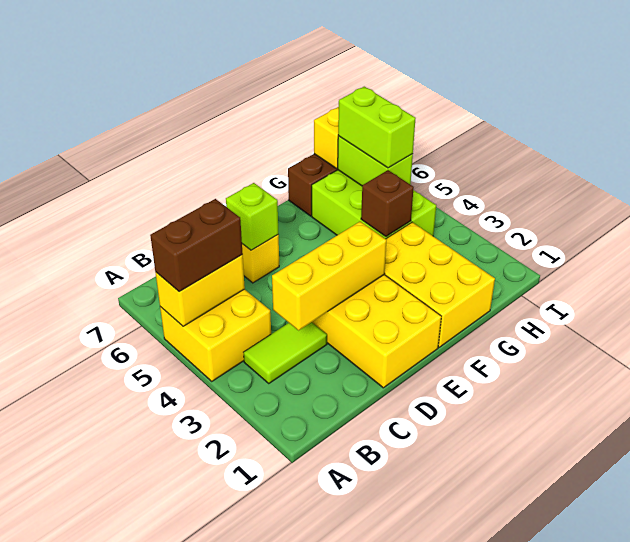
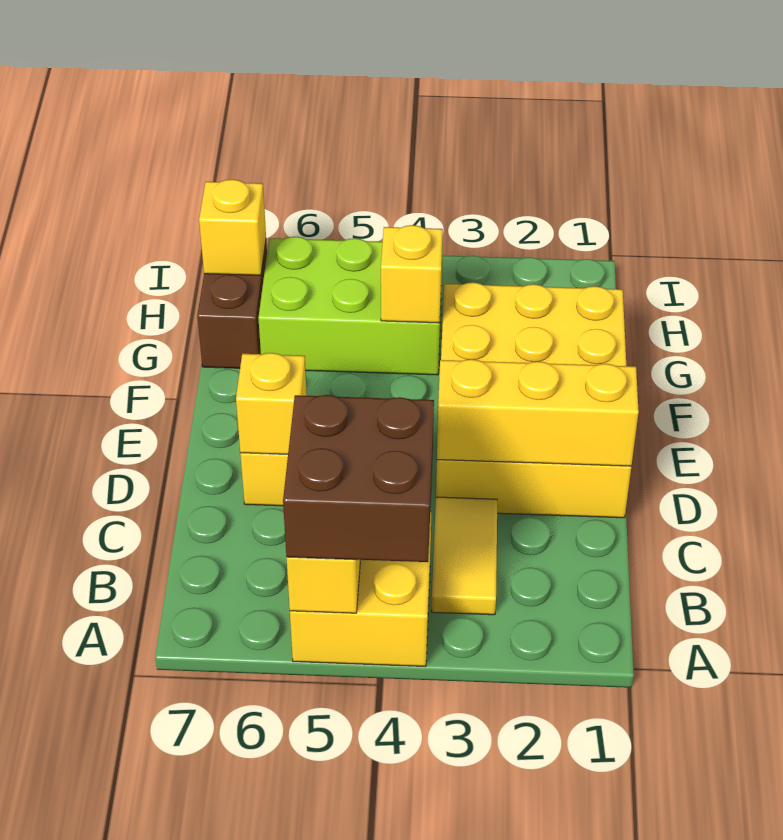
brown brick A5:B5 level 3 -> brown brick A4:B5 level 3
lime tile B3:C3 level 1 -> yellow tile B3:C3 level 1
yellow brick C3:E3 level 2 -> yellow brick D1:D3 level 2
lime brick D6 level 2 -> yellow brick D6 level 2
brown brick G4 level 2 -> yellow brick G4 level 2
lime brick H5:H6 level 2 -> none
lime brick H5:H6 level 3 -> none

